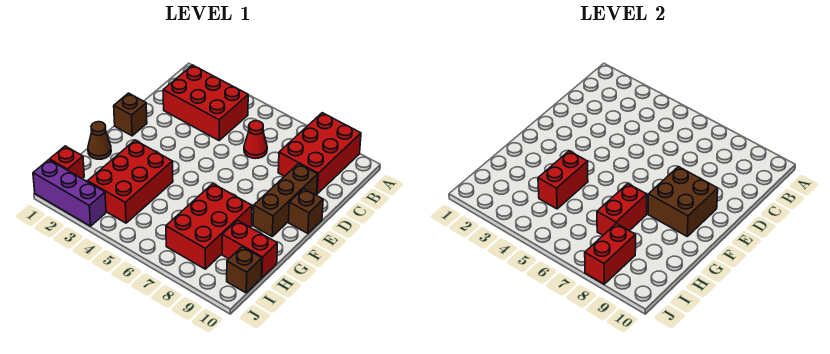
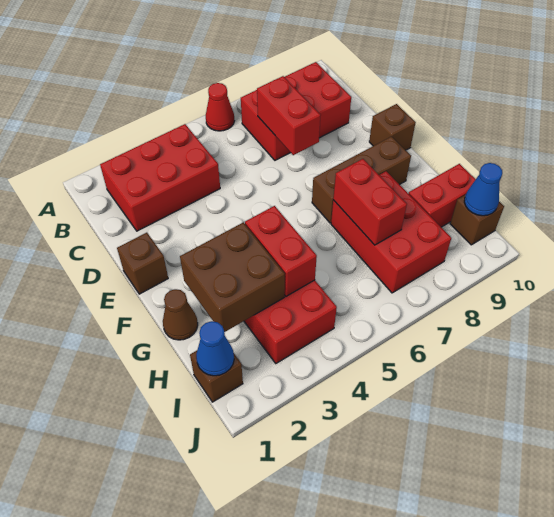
red brick A8:C9 level 1 -> red brick B7:C9 level 1
red cone C6 level 1 -> red cone A6 level 1
brown brick D9:F9 level 1 -> brown brick F7:F9 level 1
brown brick E8:F9 level 2 -> brown brick G2:H3 level 2
red brick I1 level 1 -> brown brick I1 level 1
none -> blue cone I1 level 2
red brick I8:J8 level 2 -> red brick C7:D7 level 2
none -> blue cone I10 level 2
purple brick J1:J3 level 1 -> none

